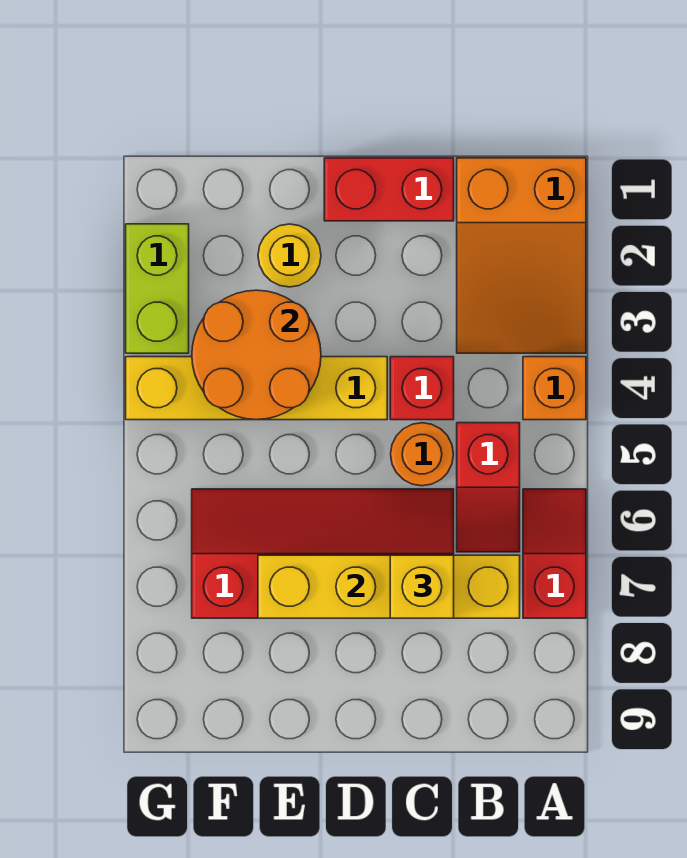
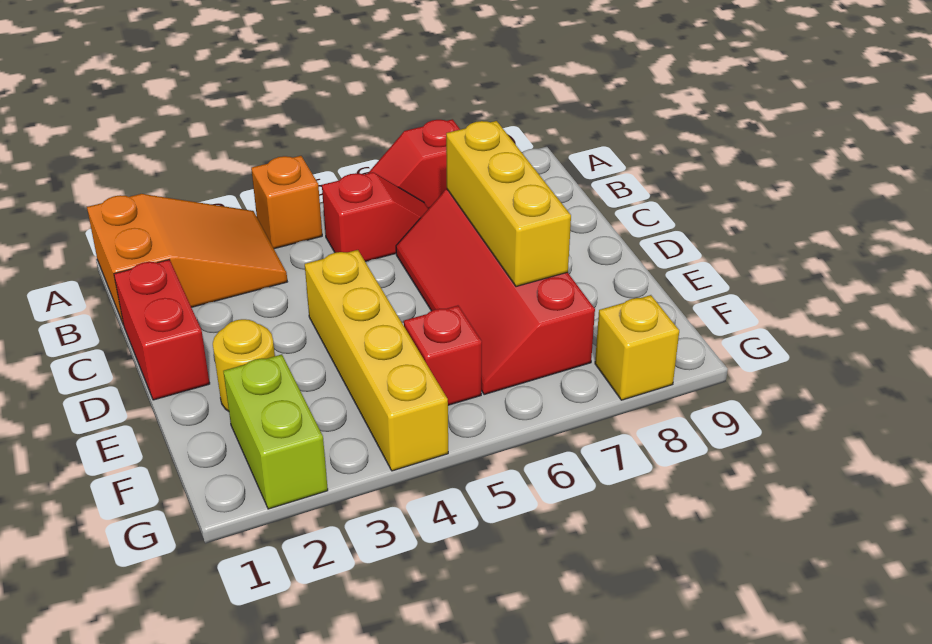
yellow brick B7:E7 level 2 -> yellow brick C7:E7 level 2
red brick C4 level 1 -> red brick F5 level 1
orange round brick C5 level 1 -> none
yellow brick C7 level 3 -> yellow brick G8 level 1
orange round brick E3:F4 level 2 -> none
lime brick G2:G3 level 1 -> lime brick F2:G2 level 1

